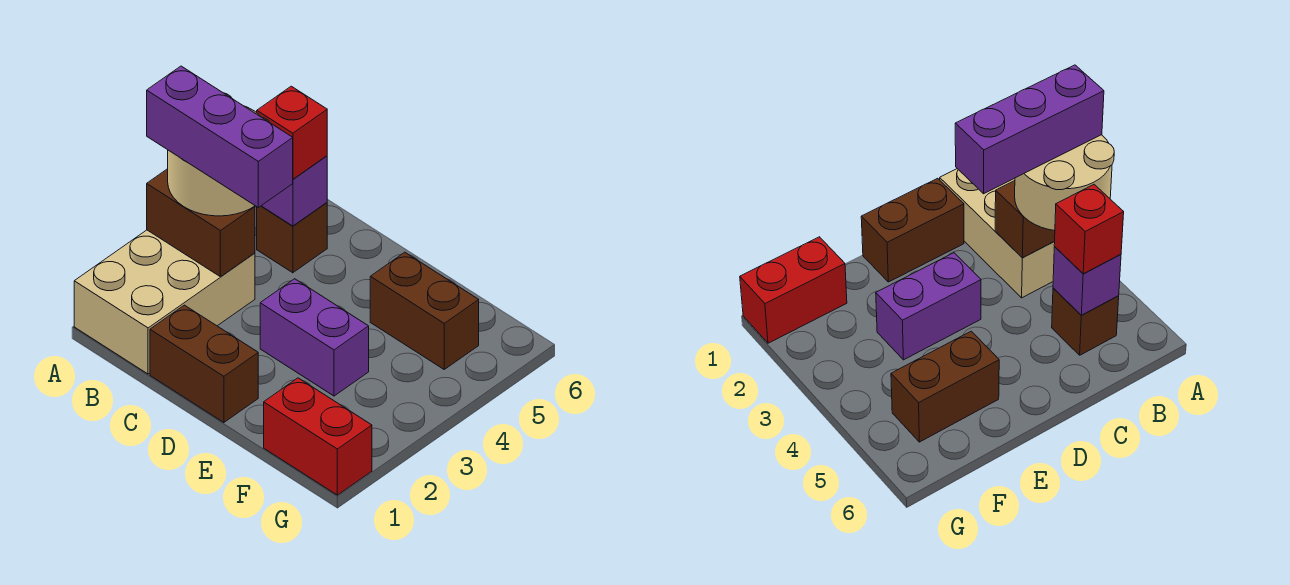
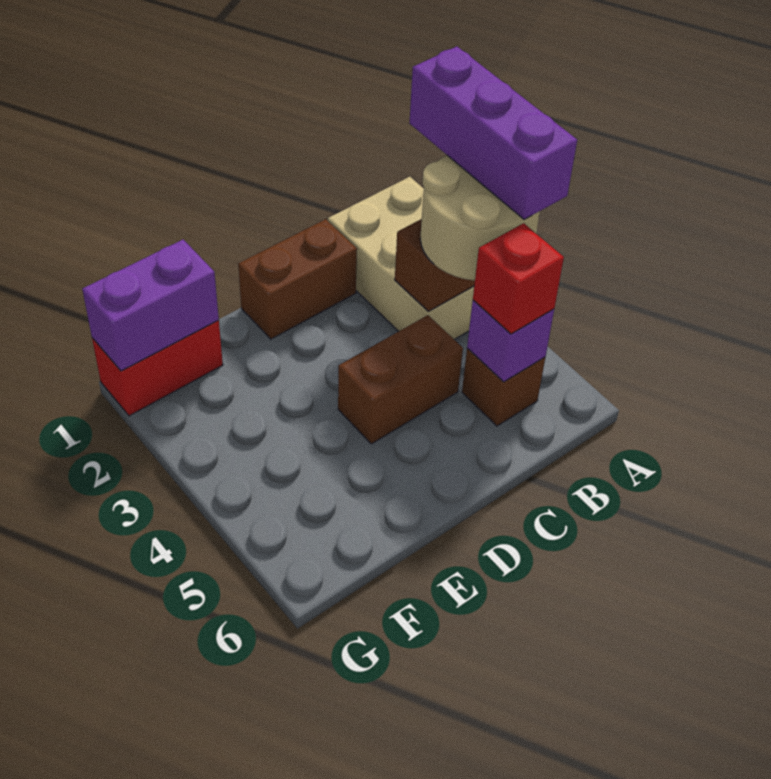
purple brick A3:C3 level 4 -> purple brick A2:A4 level 4
purple brick D3:E3 level 1 -> purple brick F1:G1 level 2
brown brick E5:F5 level 1 -> brown brick C4:D4 level 1

